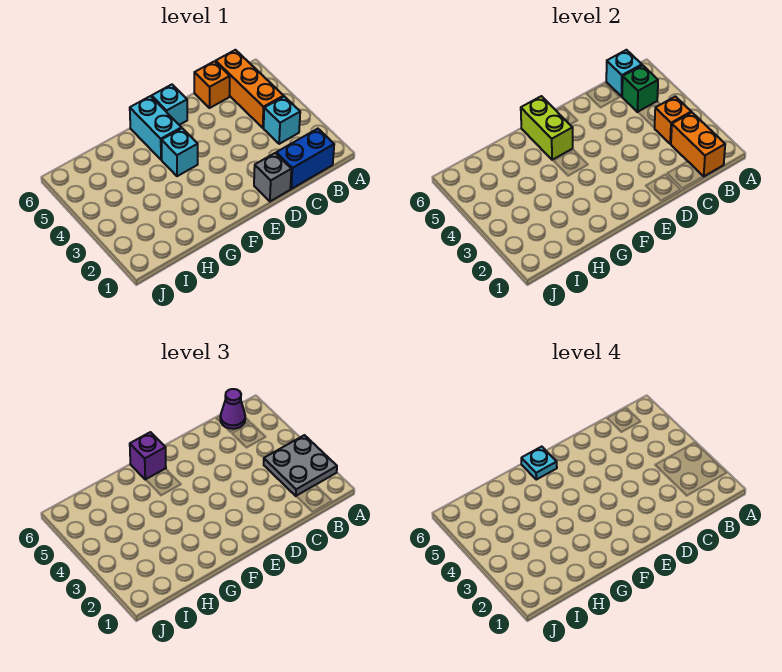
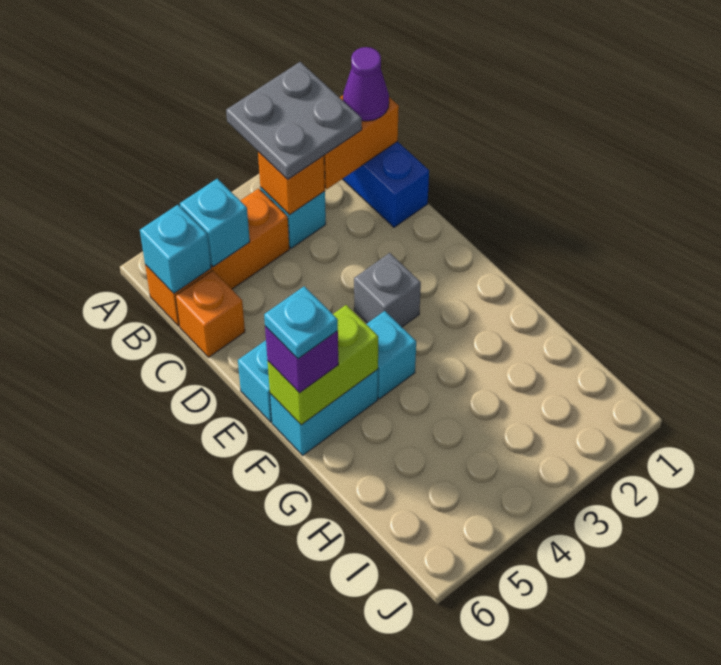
green brick B5 level 2 -> cyan brick B5 level 2
purple cone B6 level 3 -> purple cone B1 level 3
grey brick D1 level 1 -> grey brick E3 level 1

